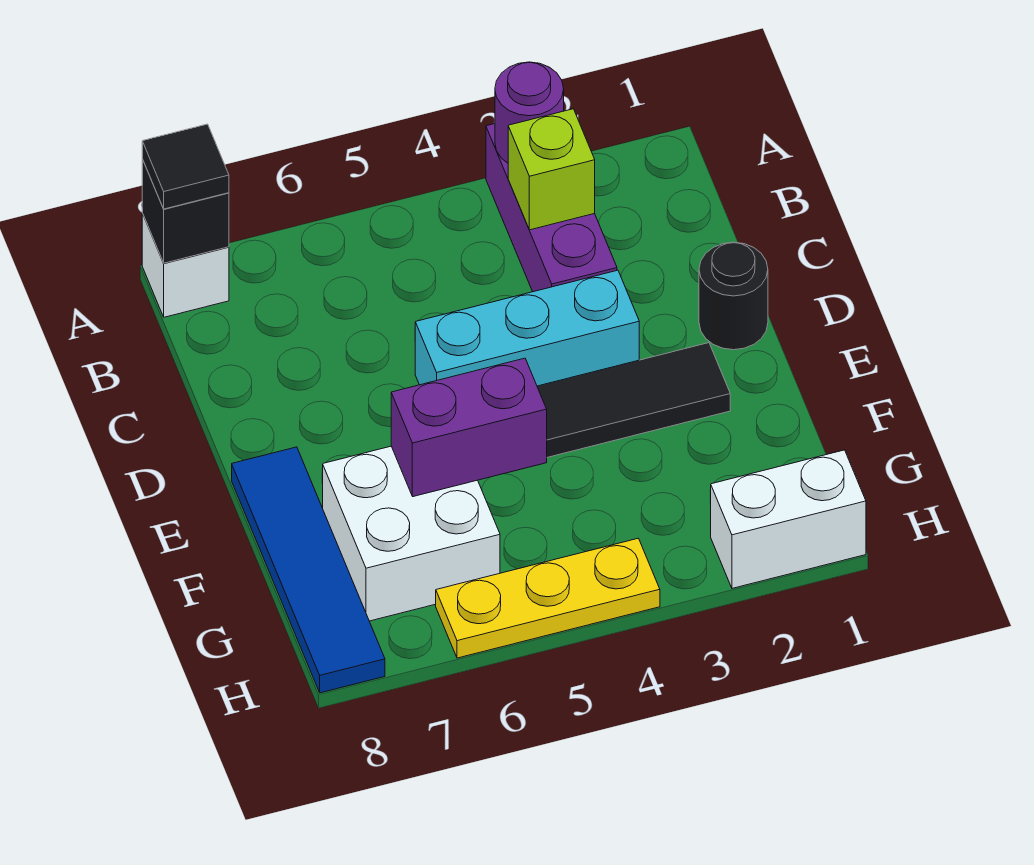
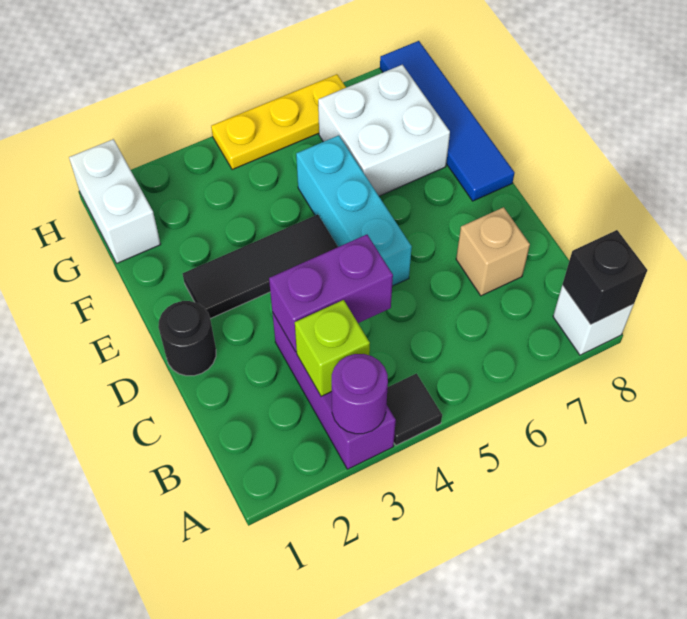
black tile A8 level 3 -> black tile A4 level 1
none -> tan brick C7 level 1
cyan brick D3:D5 level 1 -> cyan brick D5:F5 level 1
purple brick F5:F6 level 2 -> purple brick C3:C4 level 2
white brick H1:H2 level 1 -> white brick G1:H1 level 1

